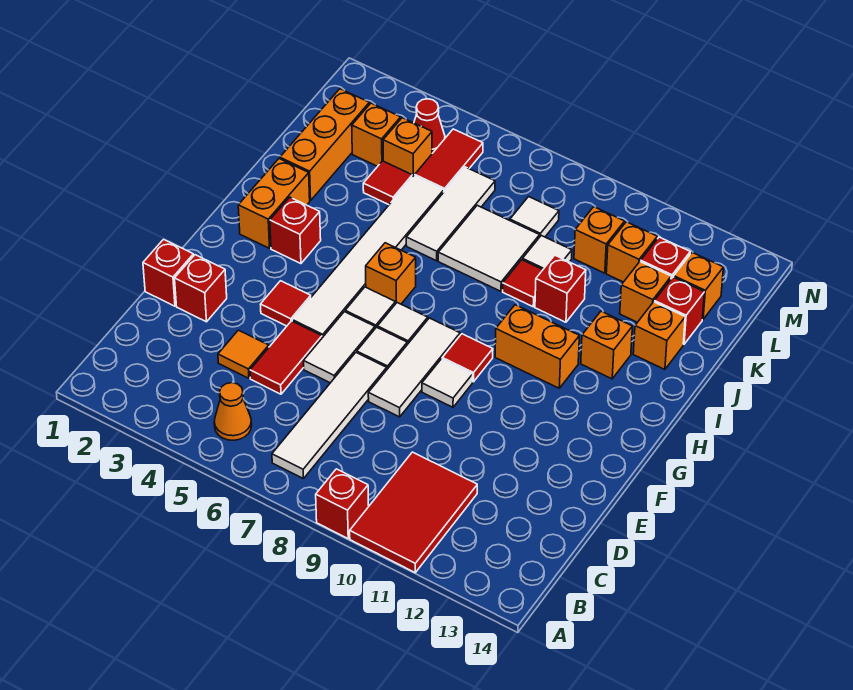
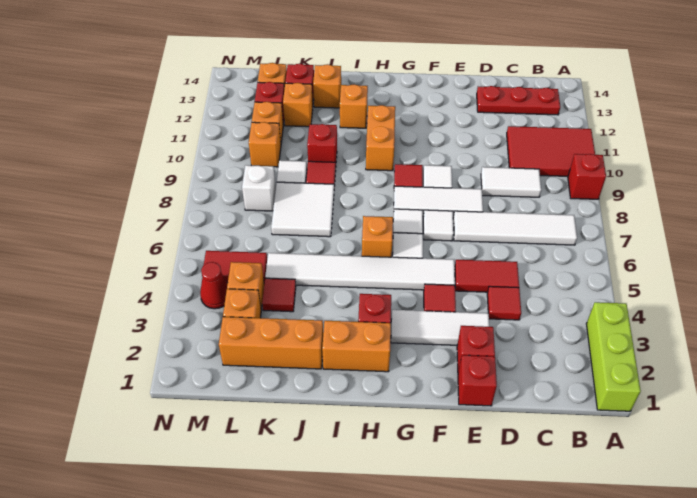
none -> lime brick A1:A3 level 1
orange cone B5 level 1 -> none
none -> red plate B13:D13 level 1
orange tile D4 level 1 -> red tile D4 level 1
white tile E6:F6 level 1 -> white tile C9:D9 level 1
white tile J6:L6 level 1 -> white tile E3:G3 level 1
white tile L8 level 1 -> white brick L8 level 1

